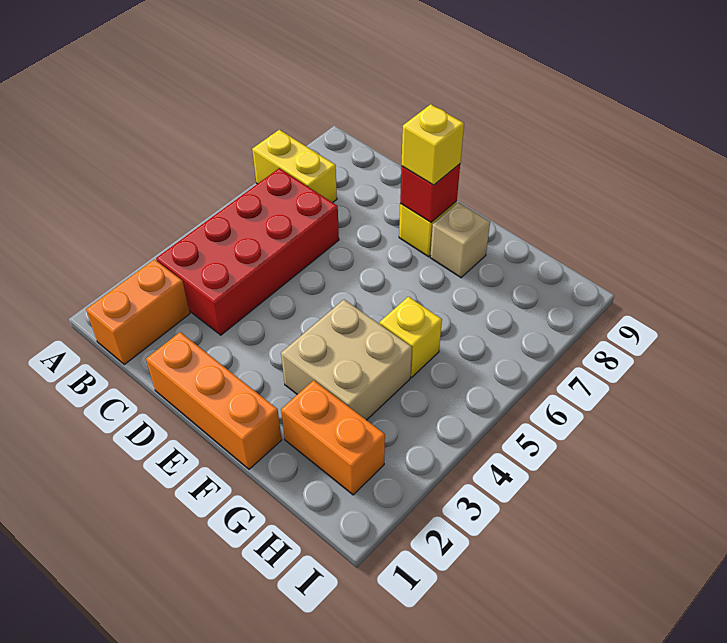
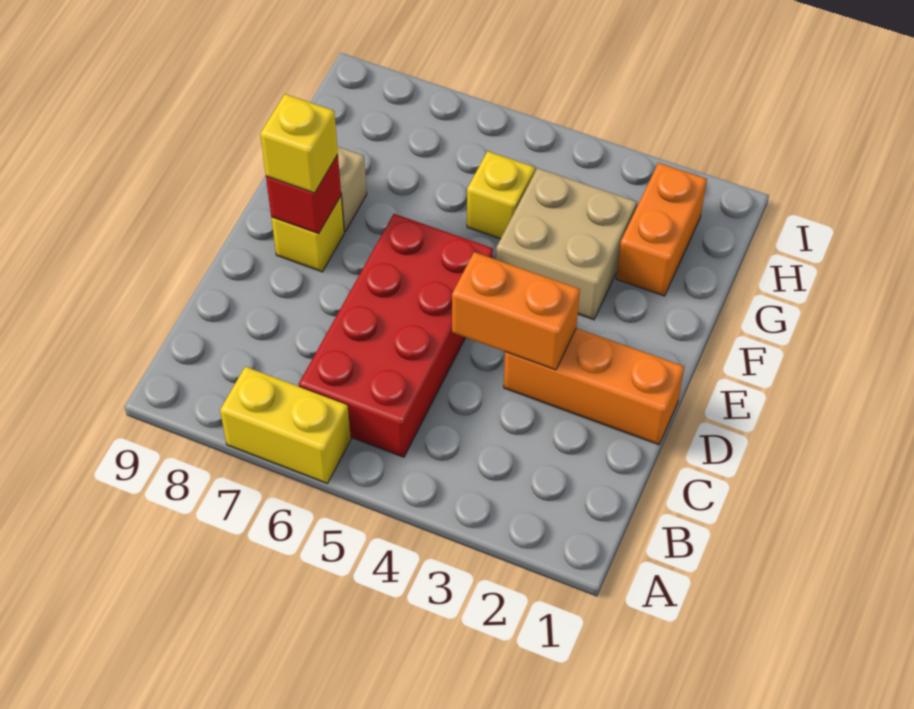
yellow brick A7:B7 level 1 -> yellow brick A6:A7 level 1
orange brick B1:B2 level 1 -> orange brick D3:D4 level 2
red brick B3:C6 level 1 -> red brick B5:E6 level 1
orange brick D1:F1 level 1 -> orange brick D1:D3 level 1

